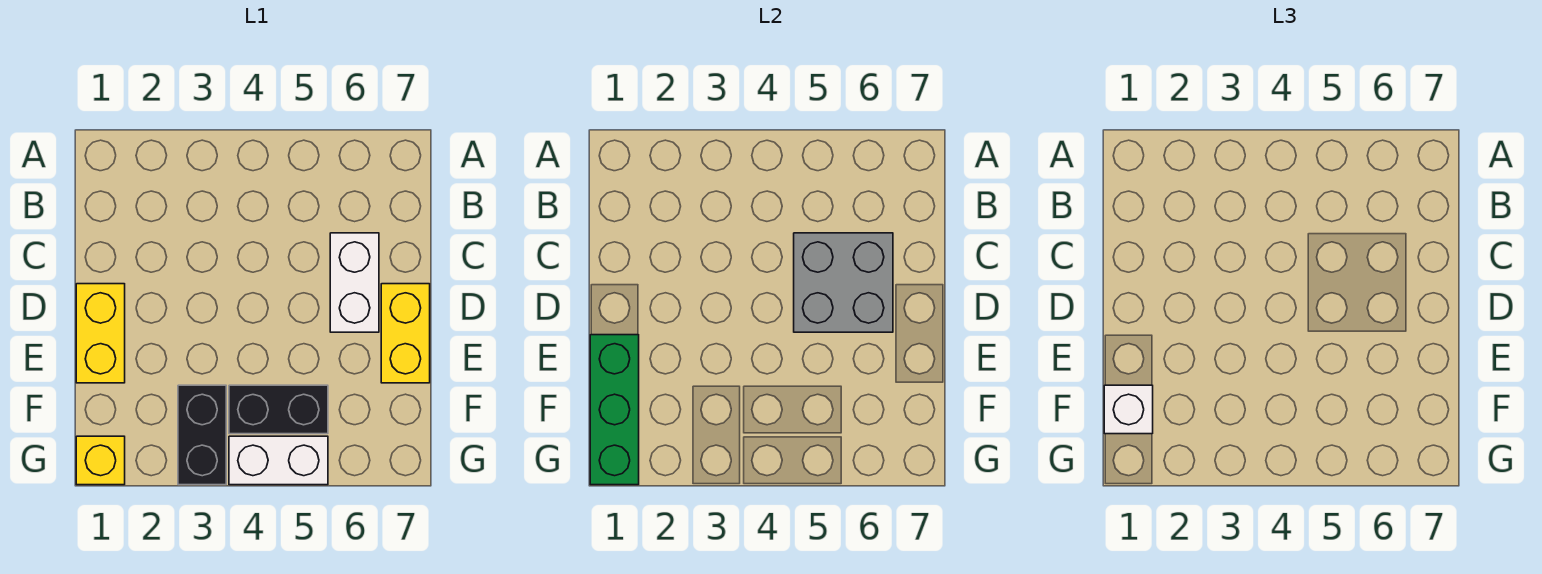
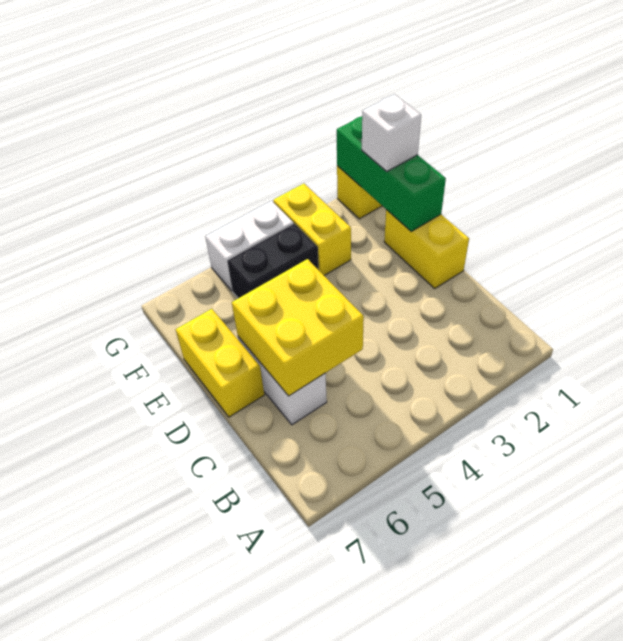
grey brick C5:D6 level 2 -> yellow brick C5:D6 level 2
black brick F3:G3 level 1 -> yellow brick F3:G3 level 1

